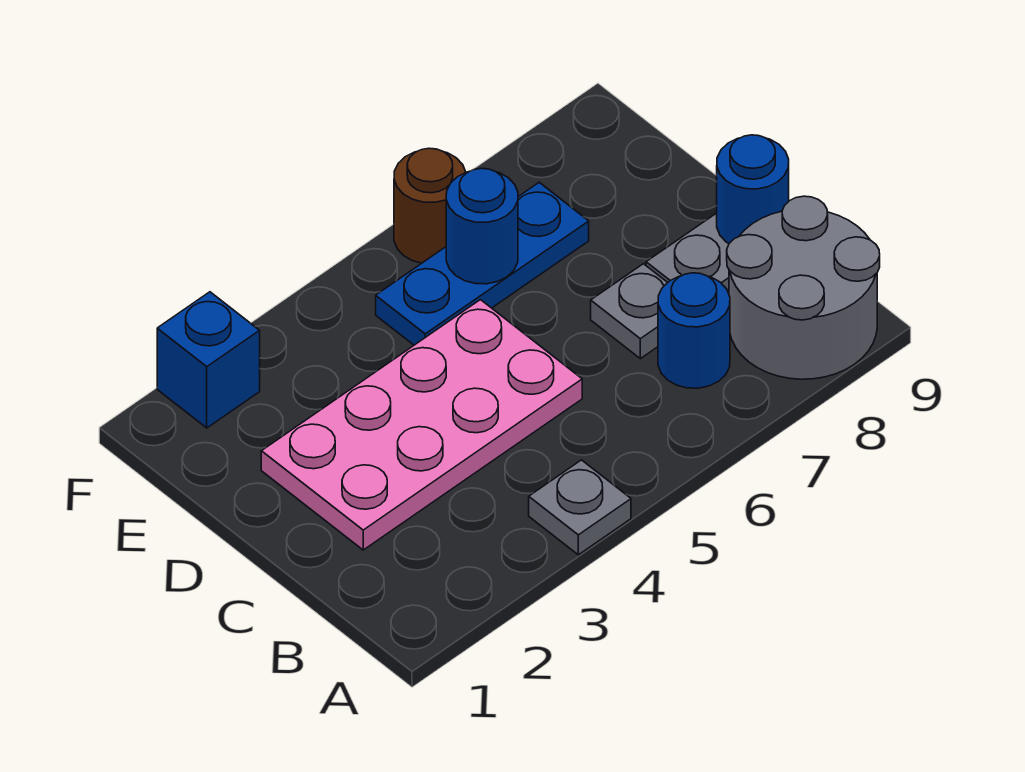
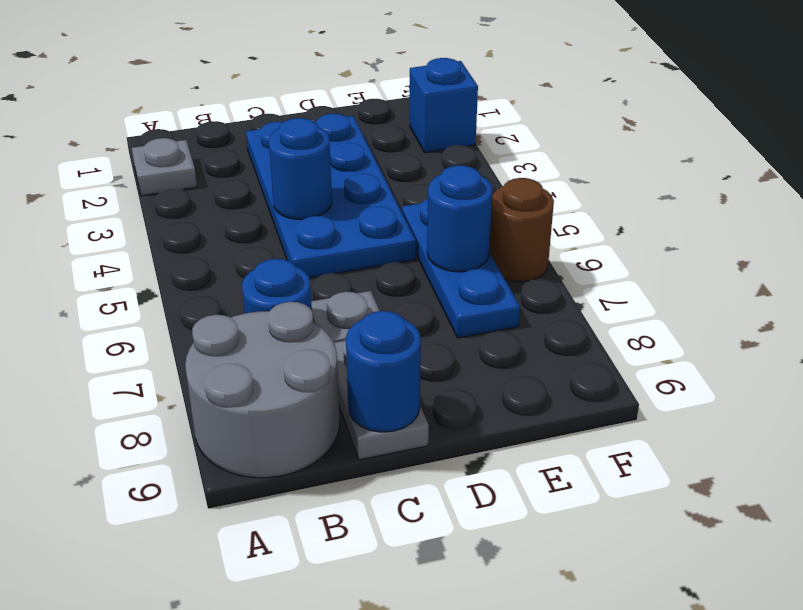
grey plate A4 level 1 -> grey plate A2 level 1
pink plate C2:D5 level 1 -> blue plate C2:D5 level 1
none -> blue round brick C4 level 2

